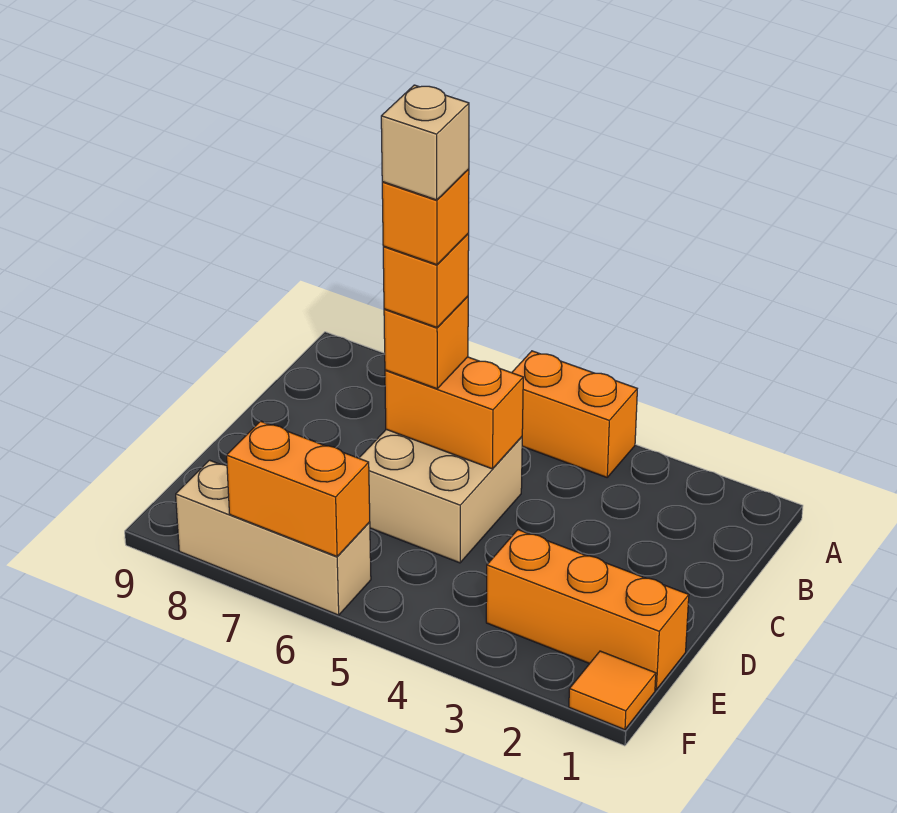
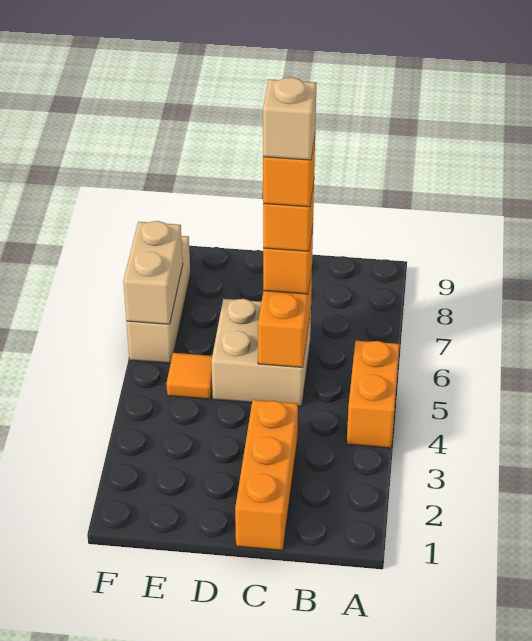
orange brick E1:E3 level 1 -> orange brick C1:C3 level 1
orange tile F1 level 1 -> orange tile E5 level 1
orange brick F6:F7 level 2 -> tan brick F6:F7 level 2

